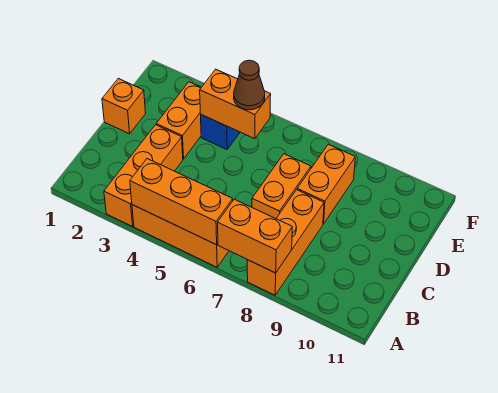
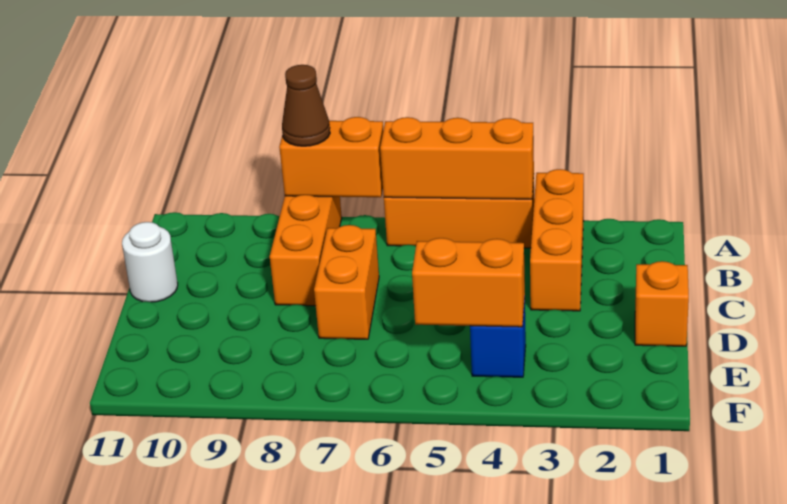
none -> white round brick C11 level 1
orange brick D3:E3 level 1 -> none
orange brick D8:E8 level 1 -> none
brown cone E5 level 3 -> brown cone A8 level 3

